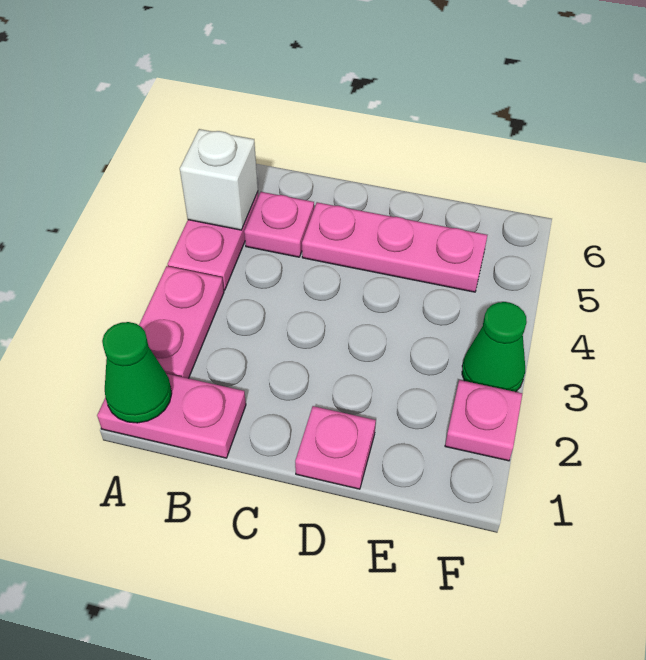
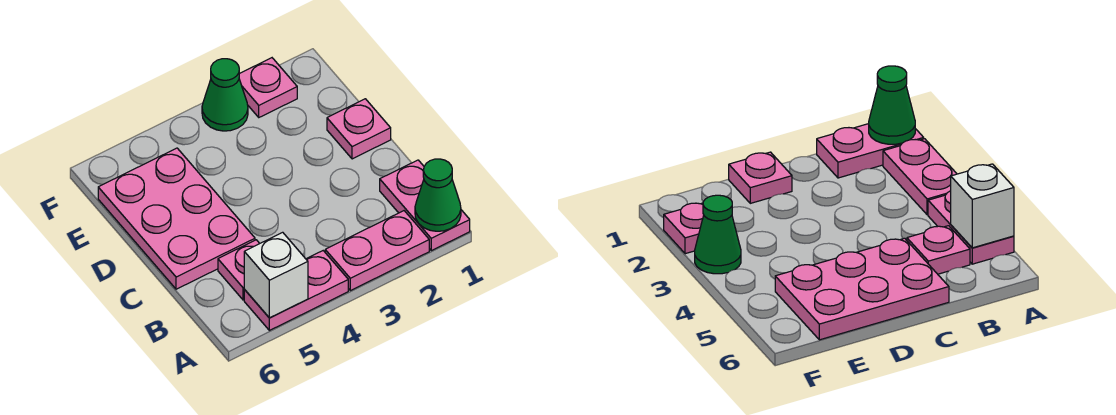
pink plate C5:E5 level 1 -> pink plate C5:E6 level 1

